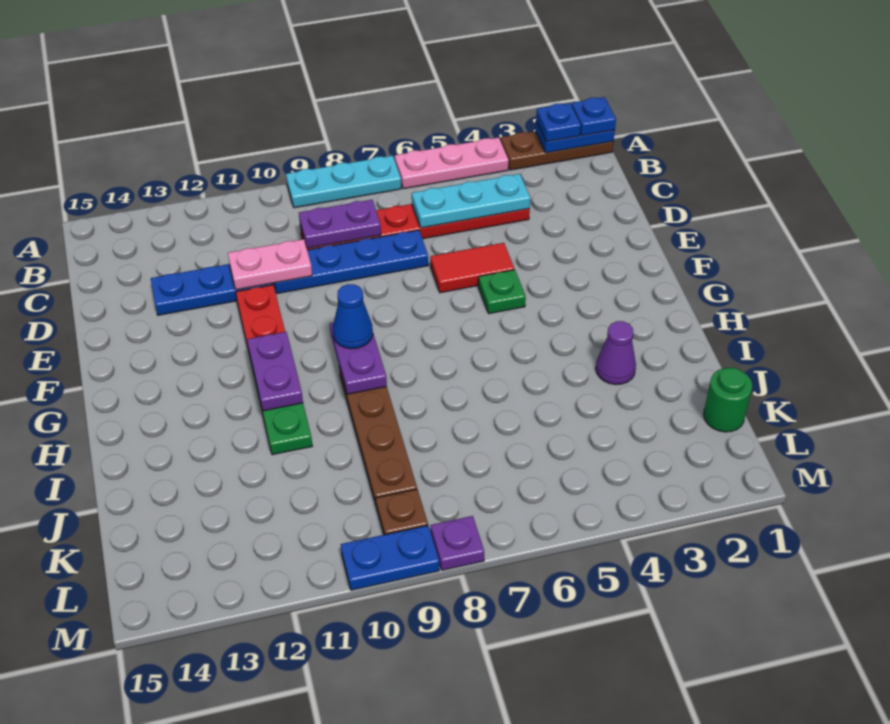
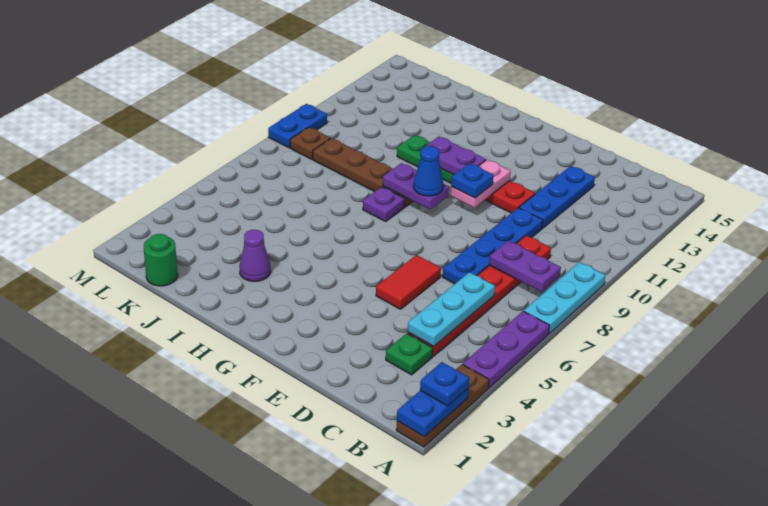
blue plate A1 level 3 -> blue plate F10 level 3
pink plate A4:A6 level 1 -> purple plate A4:A6 level 1
purple plate C8:C9 level 2 -> purple plate B8:C8 level 2
pink plate D10:D11 level 2 -> pink plate F10:F11 level 2
green plate F5 level 1 -> green plate C3 level 1
purple plate M8 level 1 -> purple plate H8 level 1

